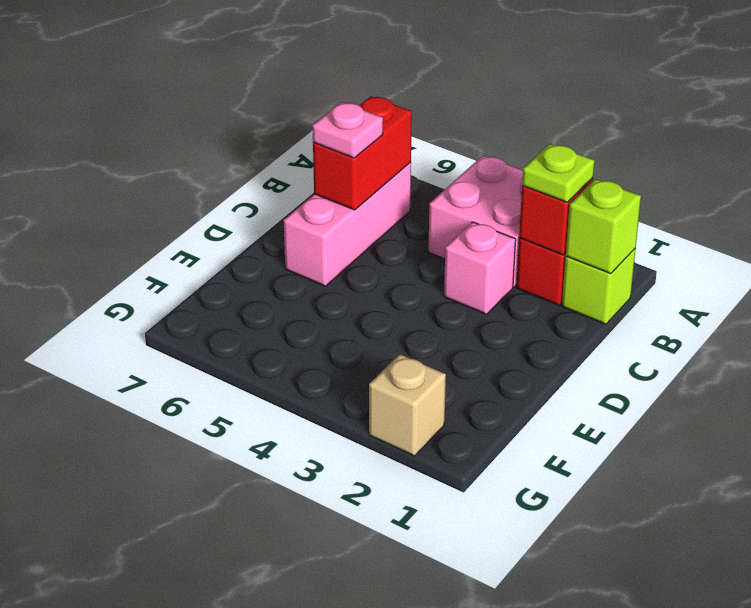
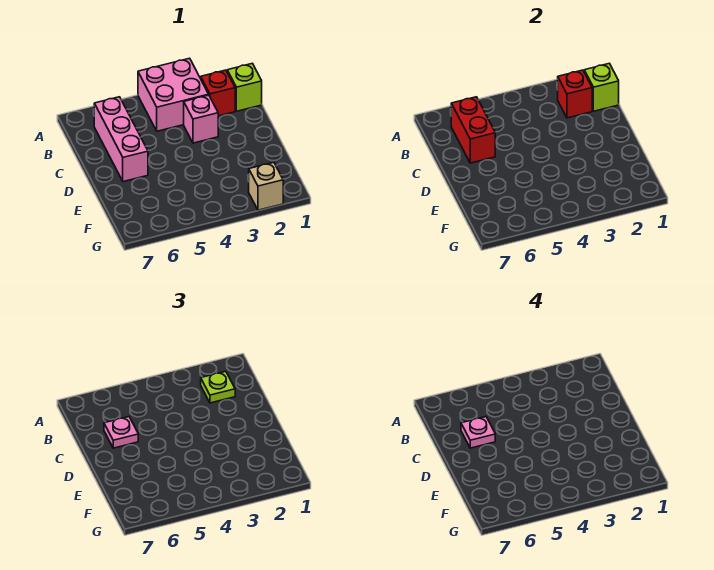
none -> pink plate C6 level 4

